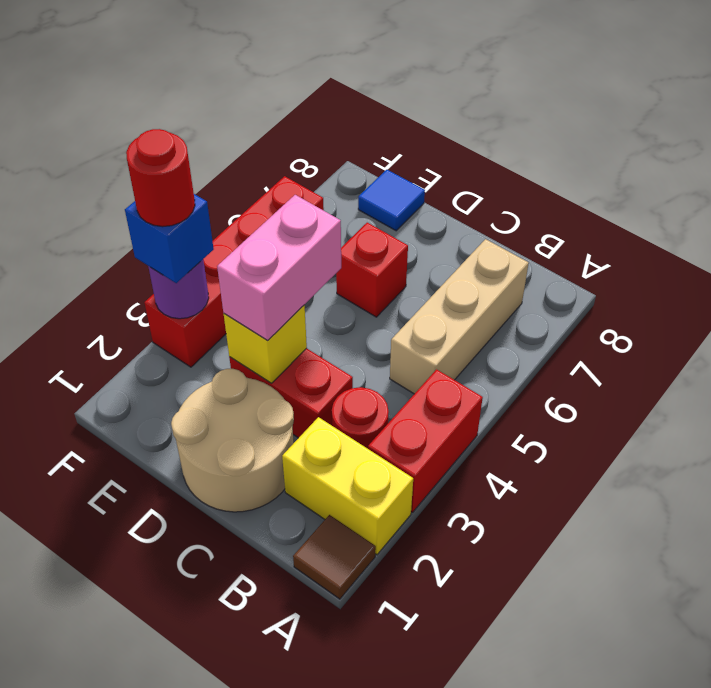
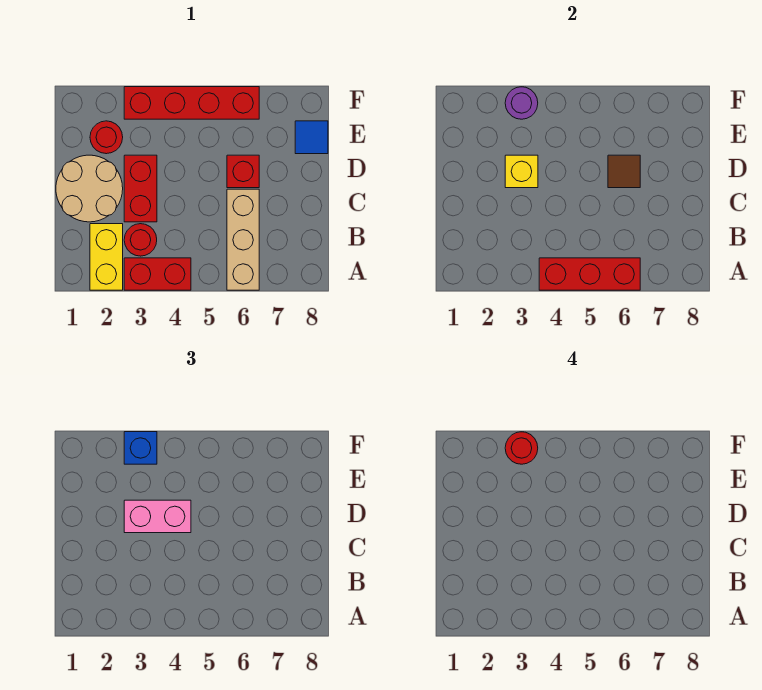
brown tile A1 level 1 -> brown tile D6 level 2
none -> red brick A4:A6 level 2
tan brick B5:B7 level 1 -> tan brick A6:C6 level 1
none -> red round brick E2 level 1

